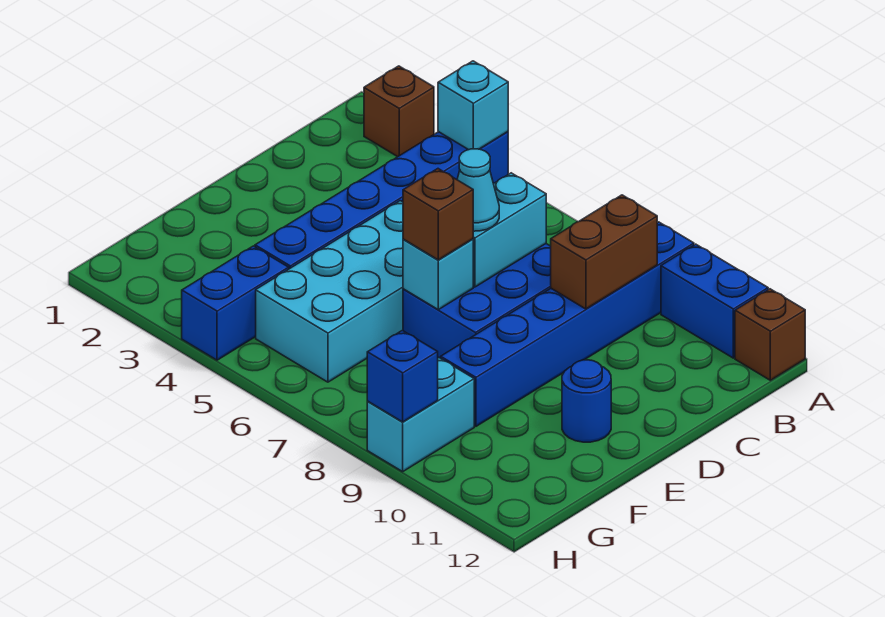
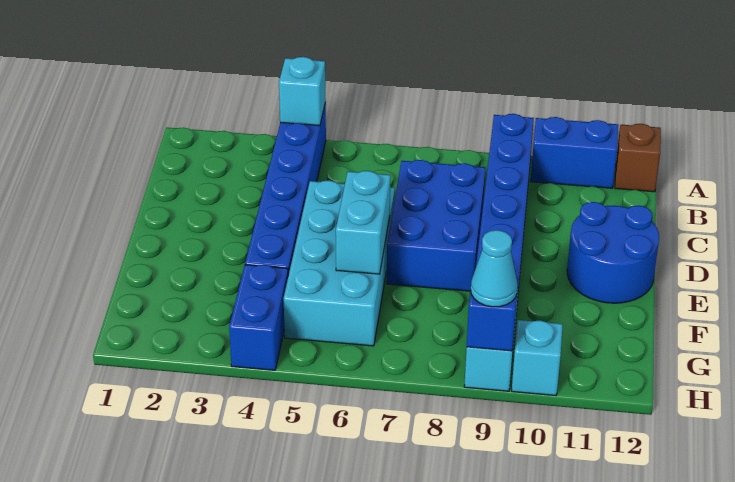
brown brick A2 level 1 -> none
brown brick B9:C9 level 2 -> none
cyan brick C7:D7 level 2 -> cyan brick E6:F6 level 2
cyan cone D7 level 3 -> cyan cone H9 level 3
cyan brick E7 level 2 -> cyan brick H10 level 1
brown brick E7 level 3 -> none
blue round brick E11 level 1 -> blue round brick D11:E12 level 1

